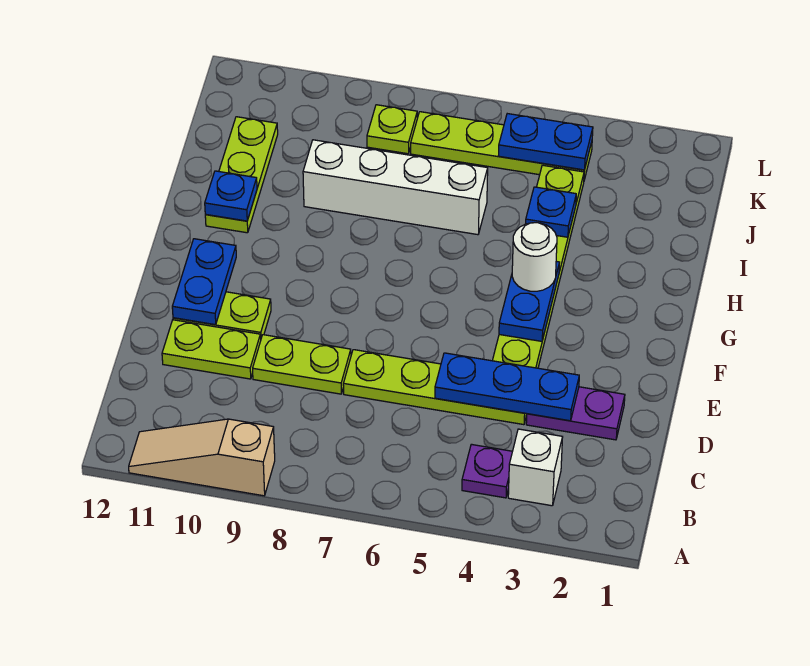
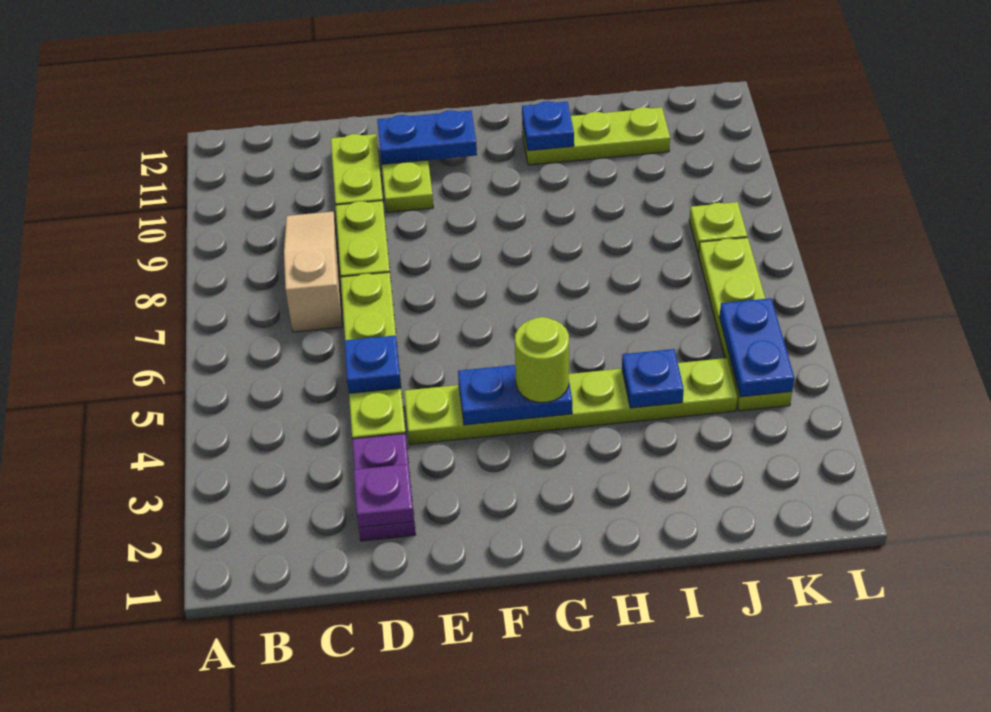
tan slope A9:A11 level 1 top 9 -> tan slope C7:C9 level 1 top 7
white brick B3 level 1 -> none
purple plate B4 level 1 -> purple plate D2 level 2
blue plate D3:D5 level 2 -> blue plate D5 level 2
white round brick G4 level 3 -> lime round brick G4 level 3
white brick I6:I9 level 1 -> none

